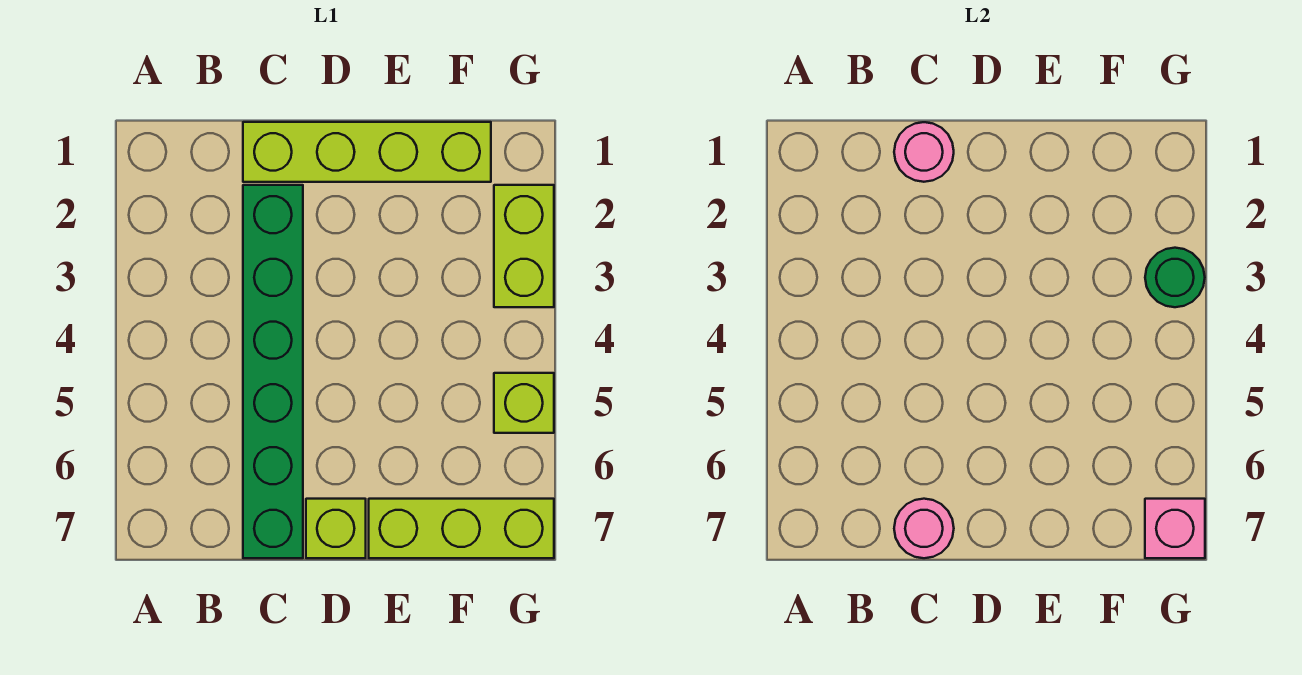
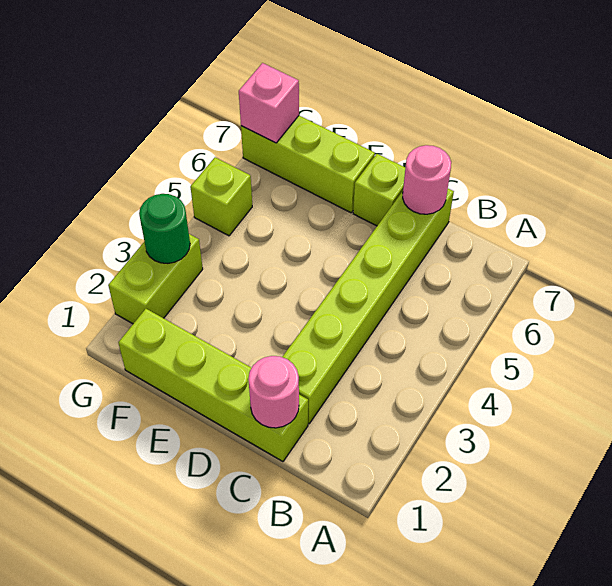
green brick C2:C7 level 1 -> lime brick C2:C7 level 1

